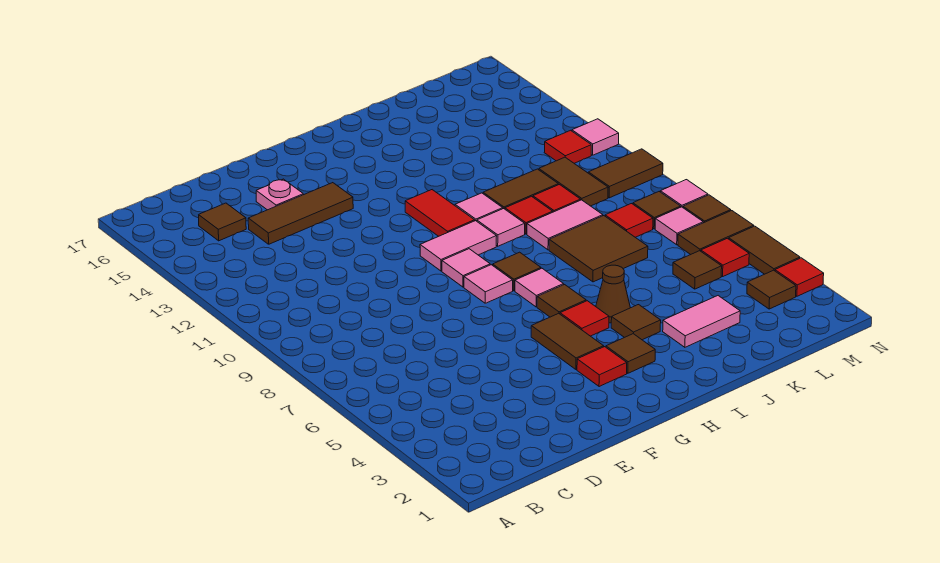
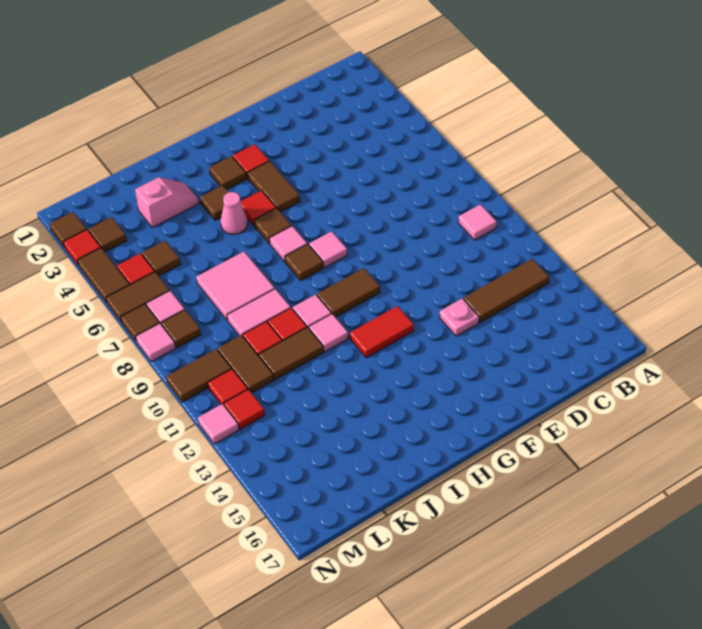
brown tile C15 level 1 -> brown tile N2 level 1
brown tile D14:F14 level 1 -> brown tile B13:D13 level 1
pink plate E15 level 1 -> pink plate E13 level 1
pink tile G9 level 1 -> pink tile B10 level 1
pink tile G10:H10 level 1 -> brown tile G10:H10 level 1
red tile H11:H12 level 1 -> red tile G12:H12 level 1
brown cone I5 level 1 -> pink cone I5 level 1
pink tile J3:K3 level 1 -> pink slope J3:K3 level 1 top K
brown tile J7:K8 level 1 -> pink tile J7:K8 level 1
red tile L8 level 1 -> red tile M11 level 1

